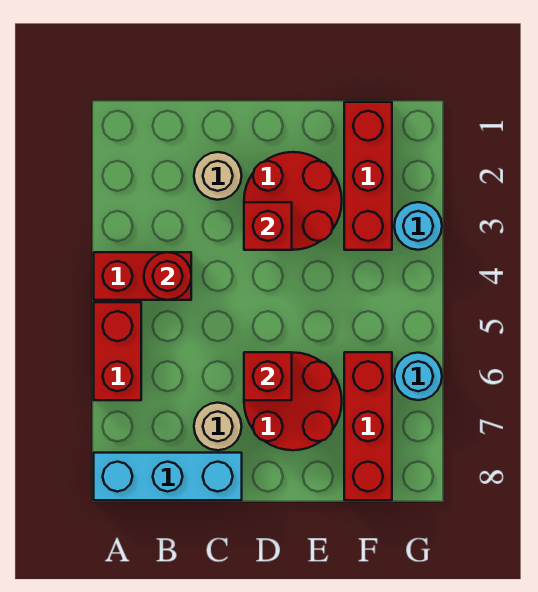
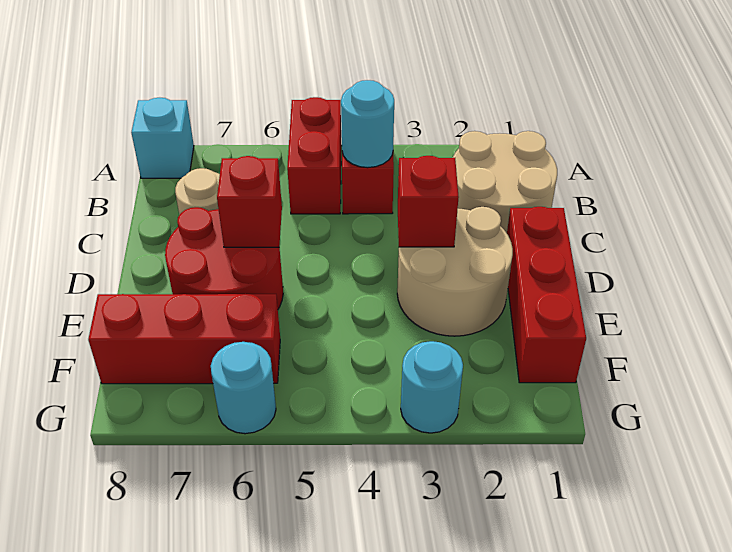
red brick A5:A6 level 1 -> red brick A5:B5 level 1
cyan brick A8:C8 level 1 -> cyan brick A8 level 1
red round brick B4 level 2 -> cyan round brick B4 level 2
tan round brick C2 level 1 -> tan round brick B1:C2 level 1
red round brick D2:E3 level 1 -> tan round brick D2:E3 level 1
red brick F1:F3 level 1 -> red brick D1:F1 level 1

